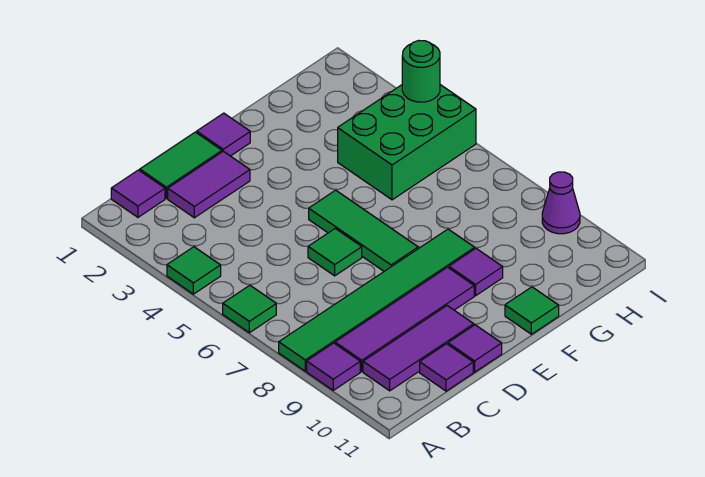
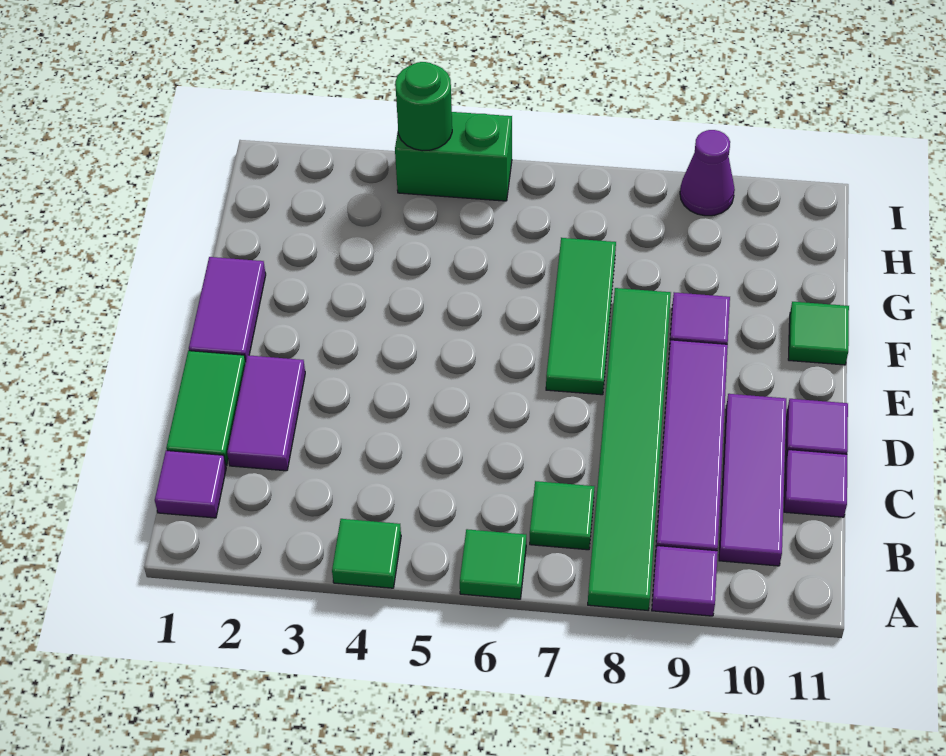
green tile D6 level 1 -> green tile B7 level 1
purple tile E1 level 1 -> purple tile E1:F1 level 1
green tile E5:E7 level 1 -> green tile E7:G7 level 1
green brick G4:I5 level 1 -> green brick I4:I5 level 1

